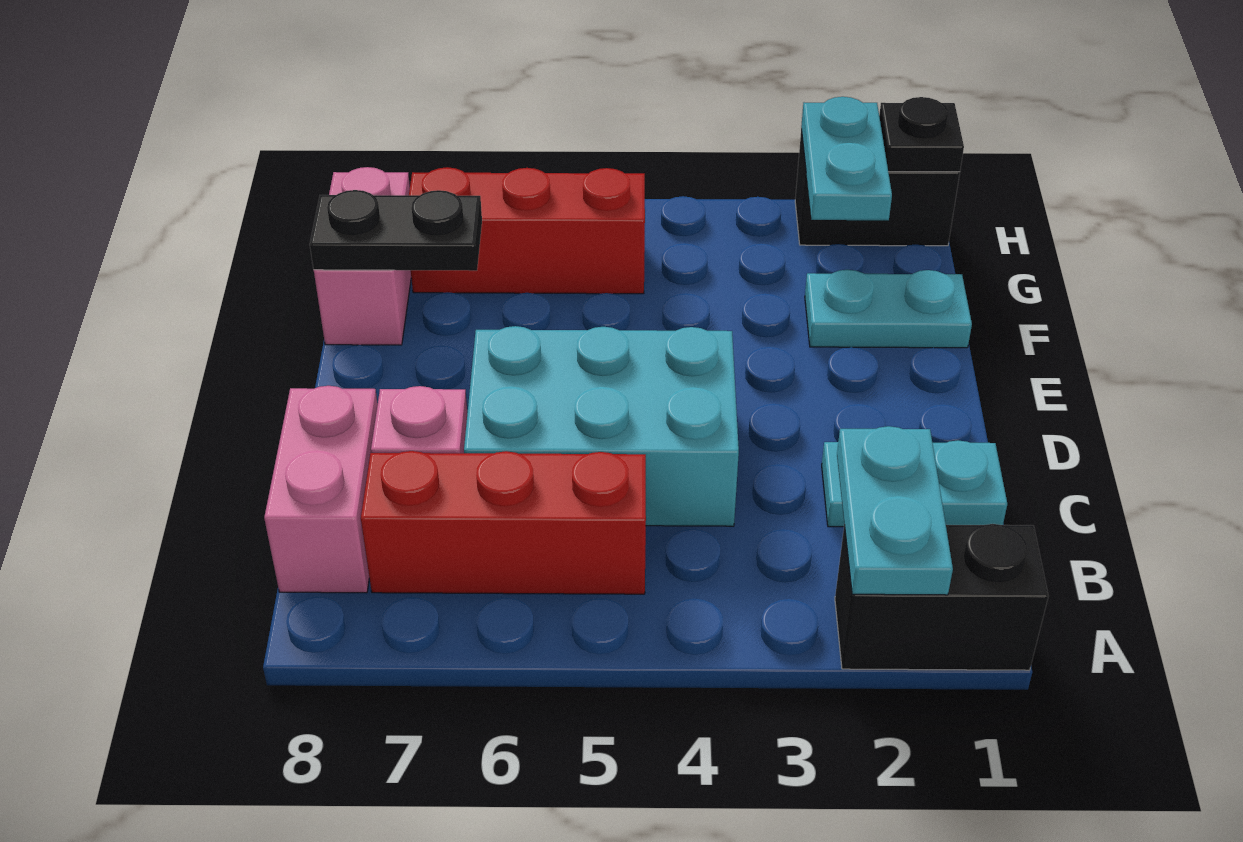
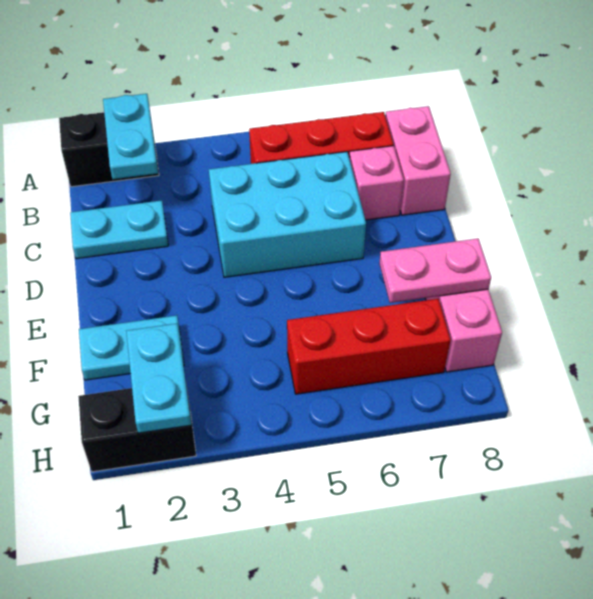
black plate F7:F8 level 2 -> pink plate F7:F8 level 2
black plate H1 level 2 -> none

